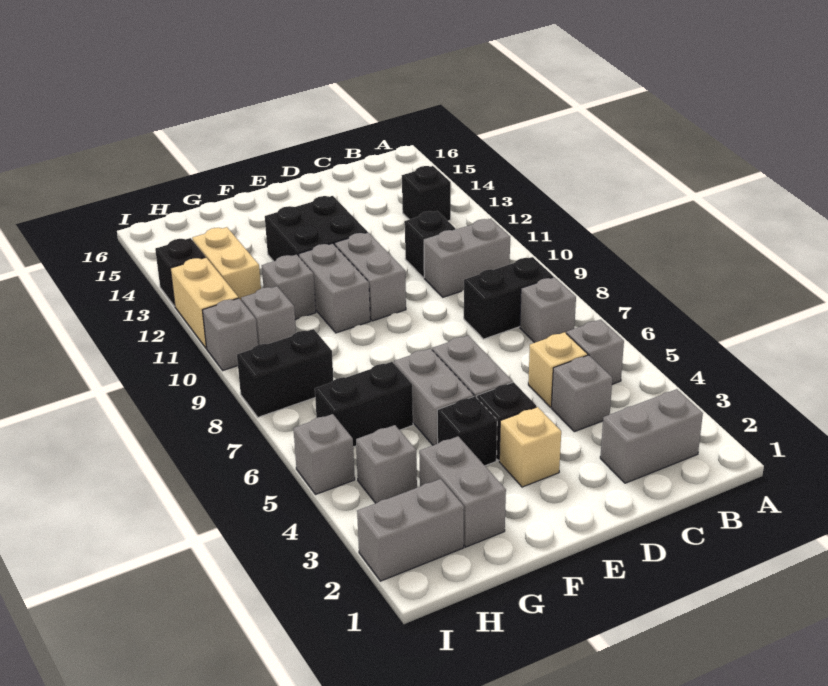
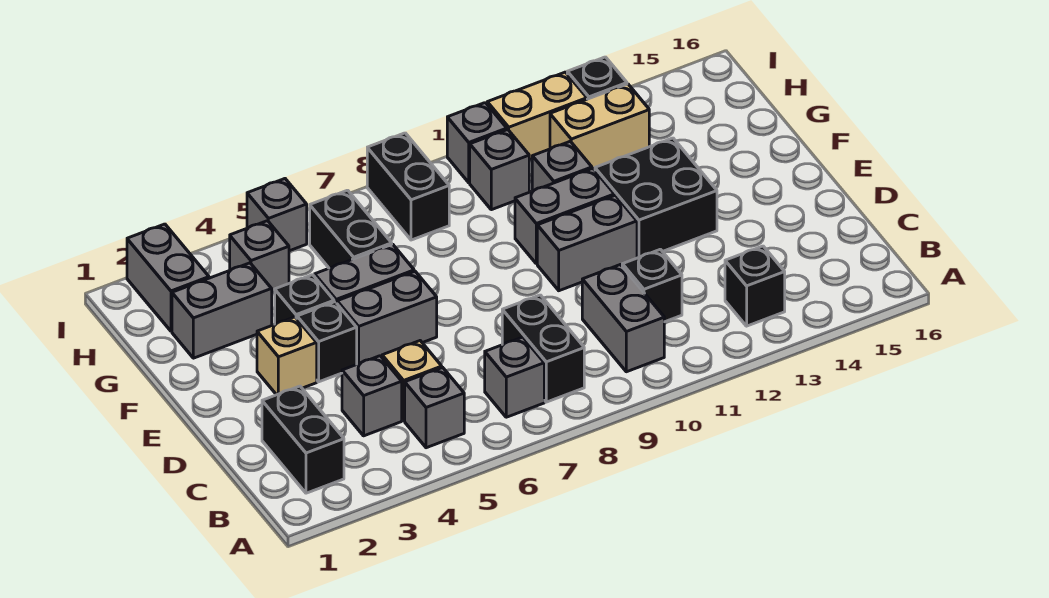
grey brick B2:C2 level 1 -> black brick B2:C2 level 1

